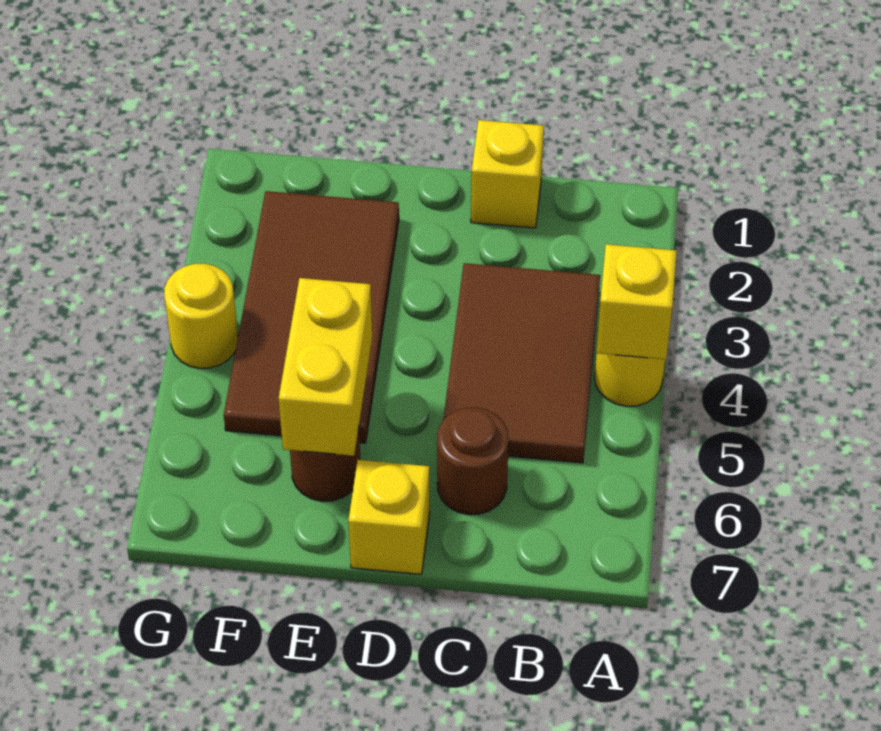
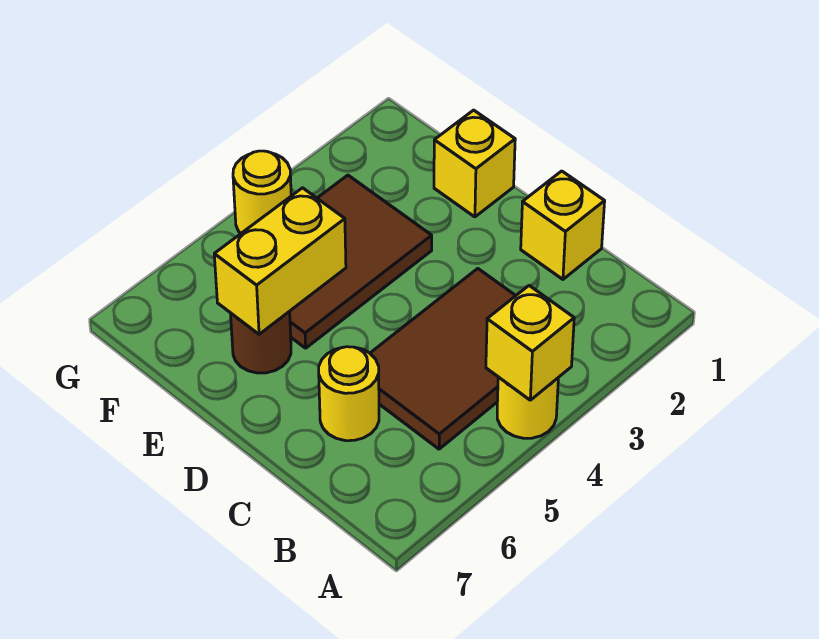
brown round brick C6 level 1 -> yellow round brick C6 level 1
yellow brick D7 level 1 -> yellow brick E1 level 1
brown tile E2:F5 level 1 -> brown tile E3:F5 level 1

